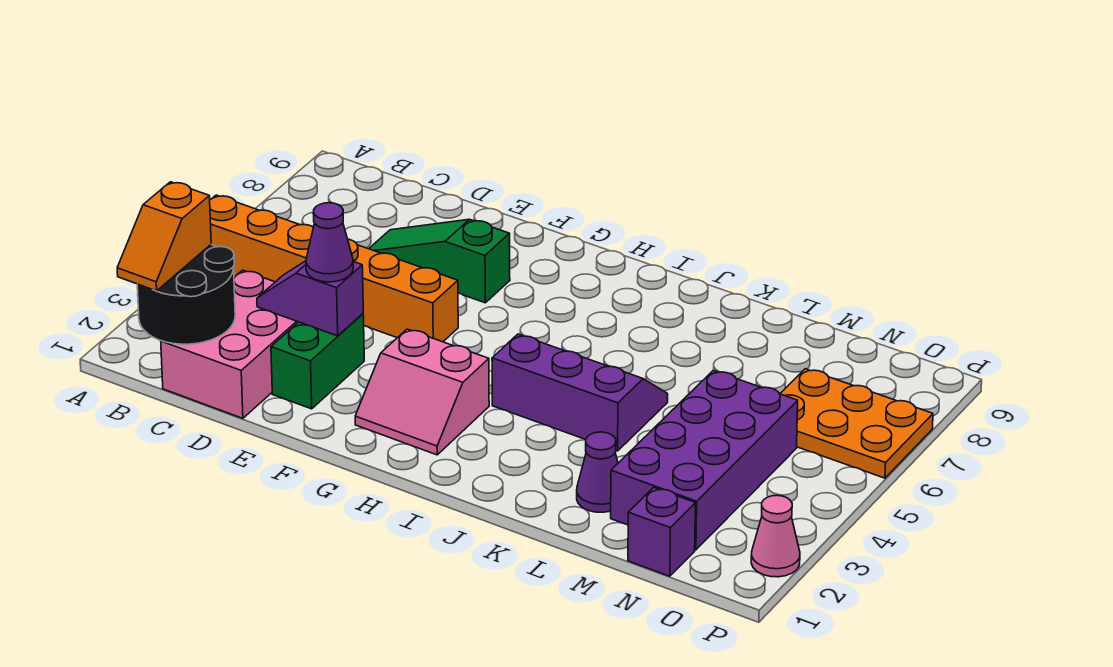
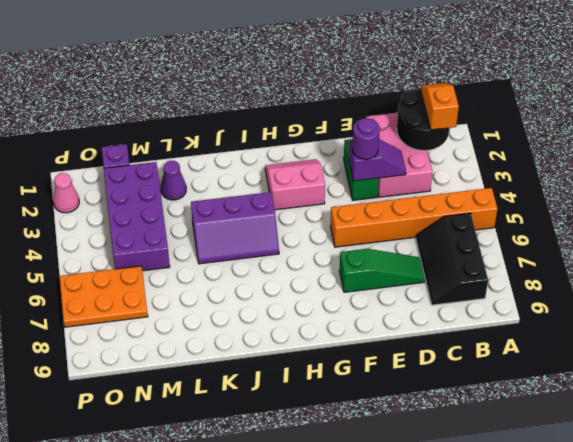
none -> black slope B6:C8 level 1 top B
purple cone E3 level 3 -> purple round brick E3 level 3

